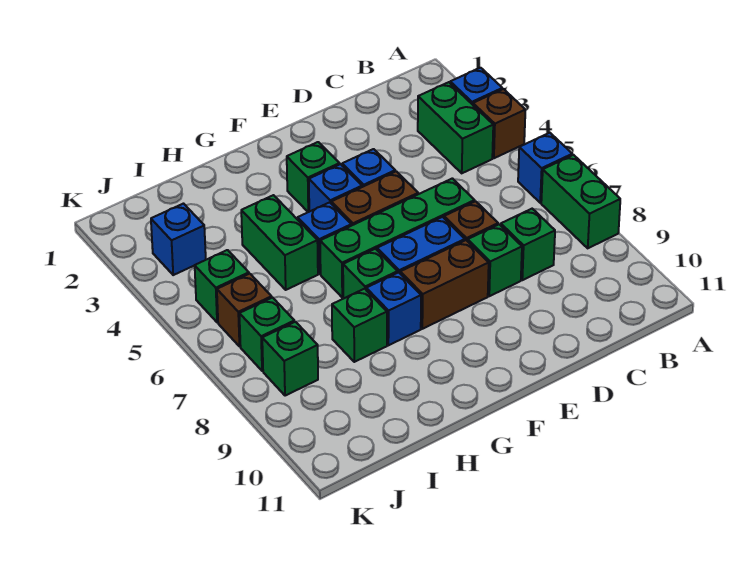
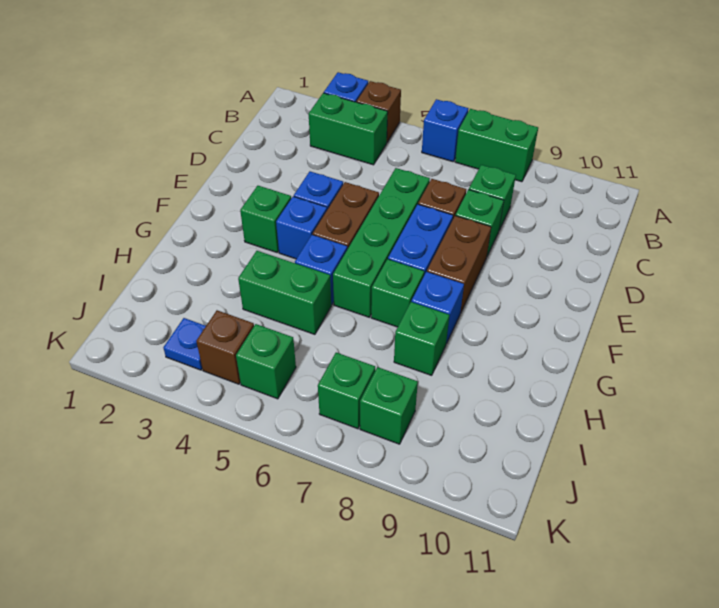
blue brick J3 level 1 -> blue plate J3 level 1
brown brick J6 level 1 -> brown brick J4 level 1

